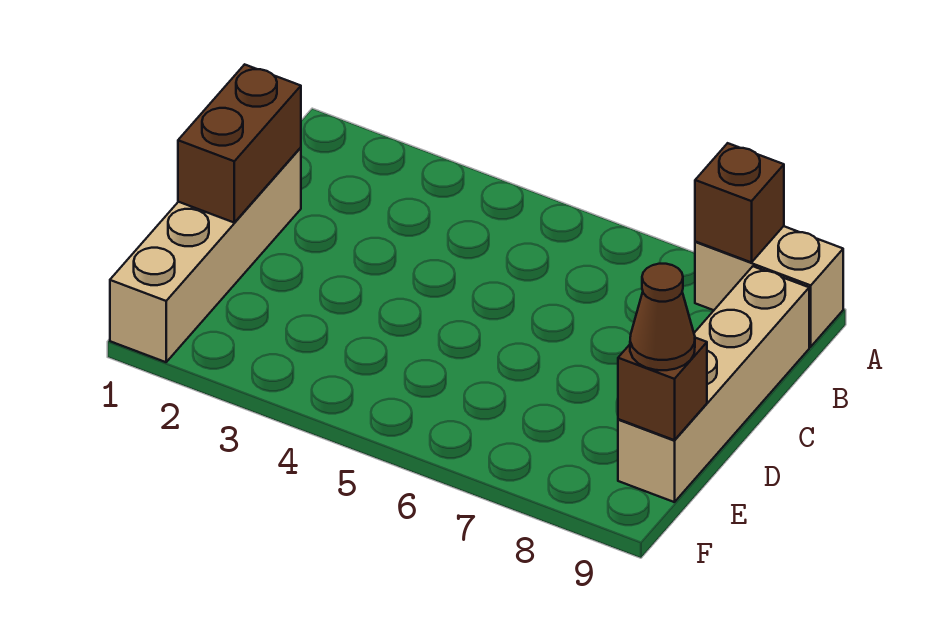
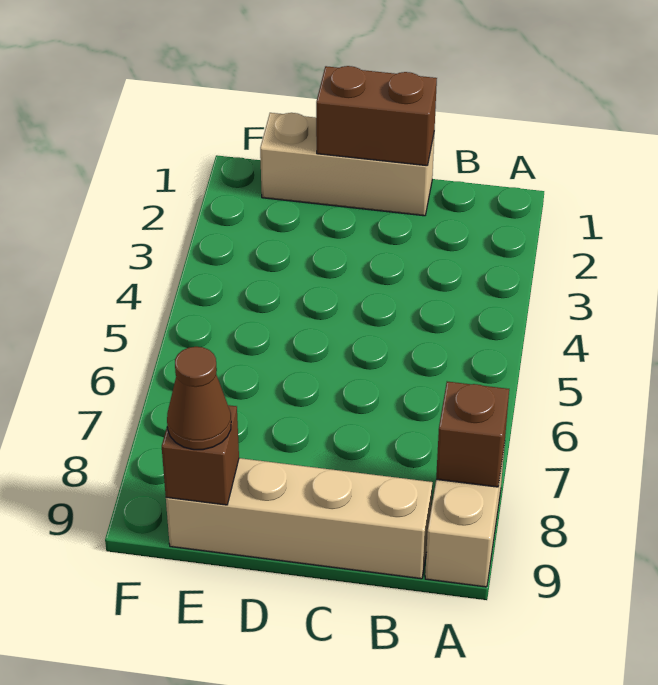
tan brick C1:F1 level 1 -> tan brick C1:E1 level 1

